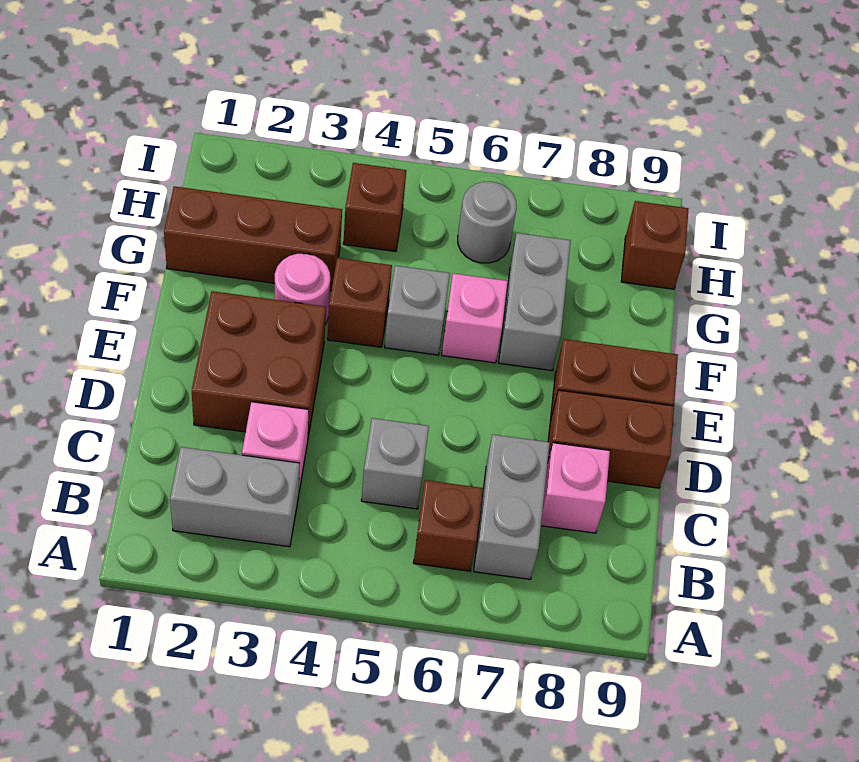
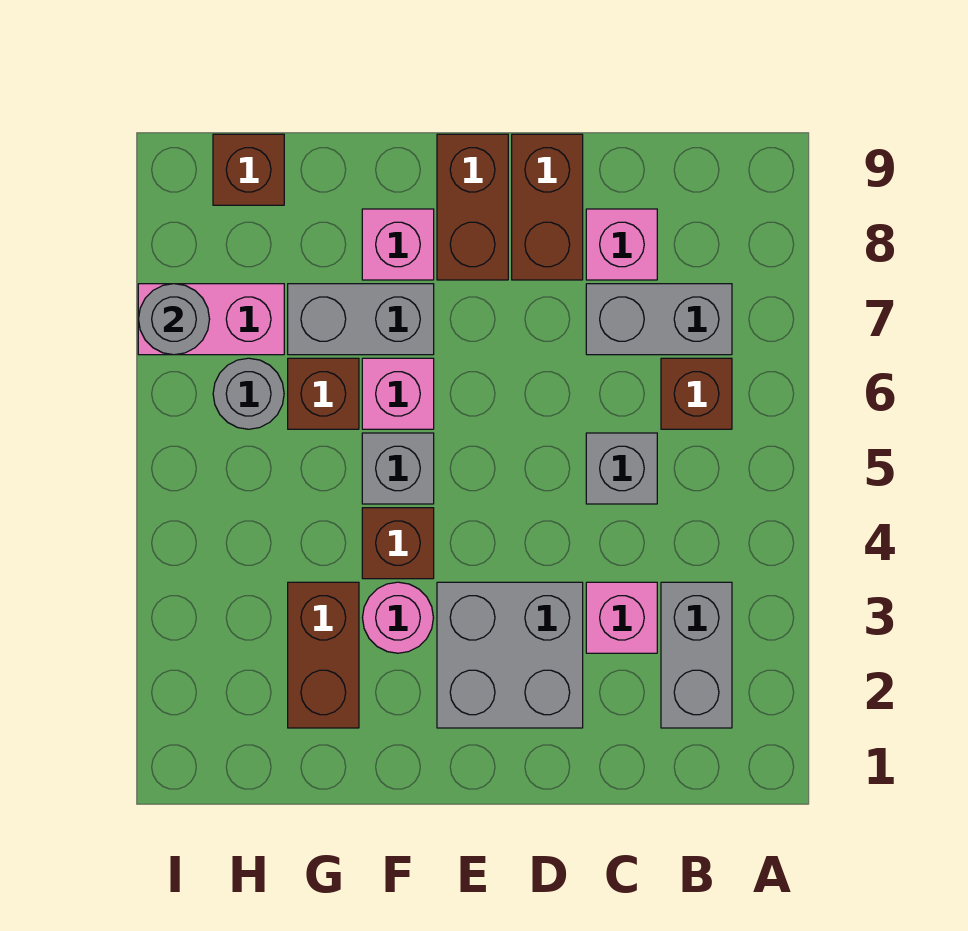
brown brick D2:E3 level 1 -> grey brick D2:E3 level 1
none -> pink brick F8 level 1
brown brick G1:G3 level 1 -> brown brick G2:G3 level 1
brown brick H4 level 1 -> brown brick G6 level 1
none -> pink brick H7:I7 level 1
none -> grey round brick I7 level 2

